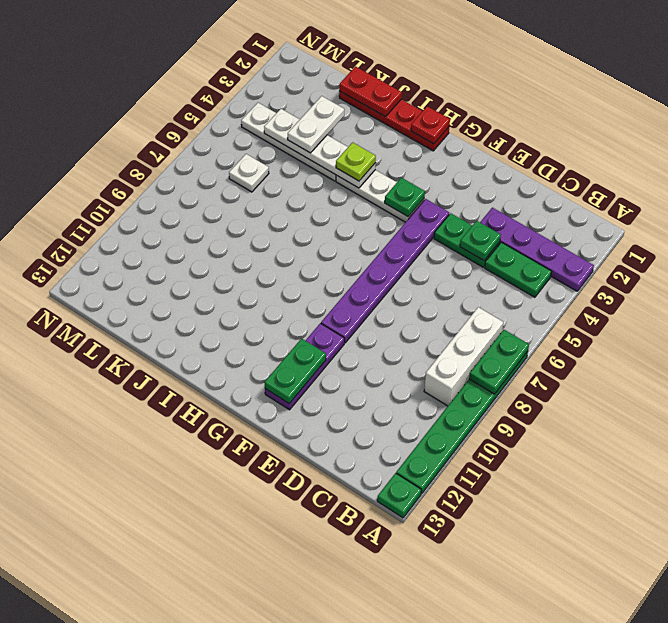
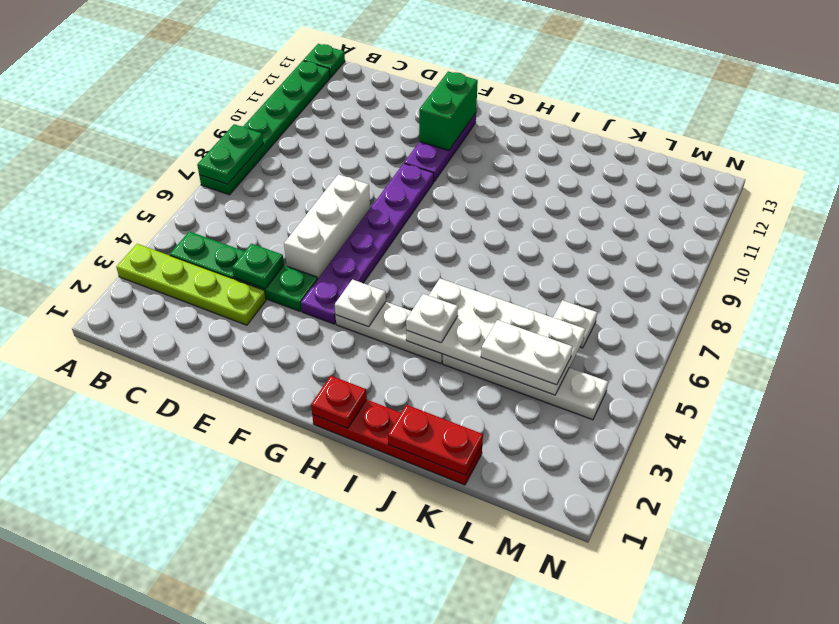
purple plate A3:D3 level 1 -> lime plate A3:D3 level 1
white brick B7:B9 level 1 -> white brick E5:E7 level 1
green plate F11:F12 level 2 -> green brick F11:F12 level 2
green plate G4 level 2 -> white plate G4 level 2
white plate I4:L4 level 2 -> white plate I4:L5 level 2
lime plate I4 level 3 -> white plate I4 level 3
white plate K3:K4 level 3 -> white plate K4:L4 level 3

